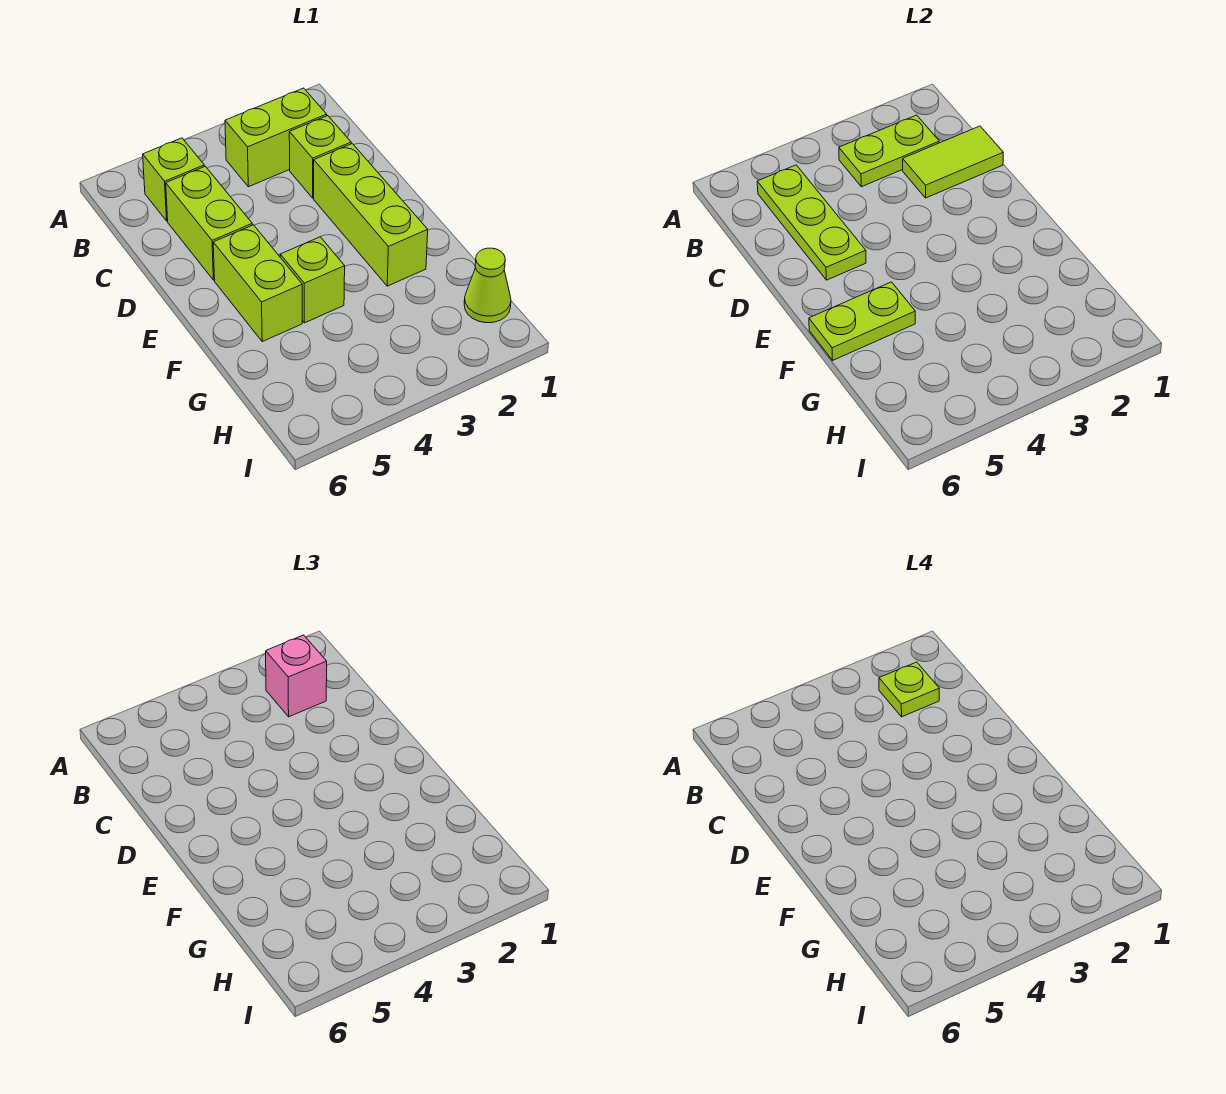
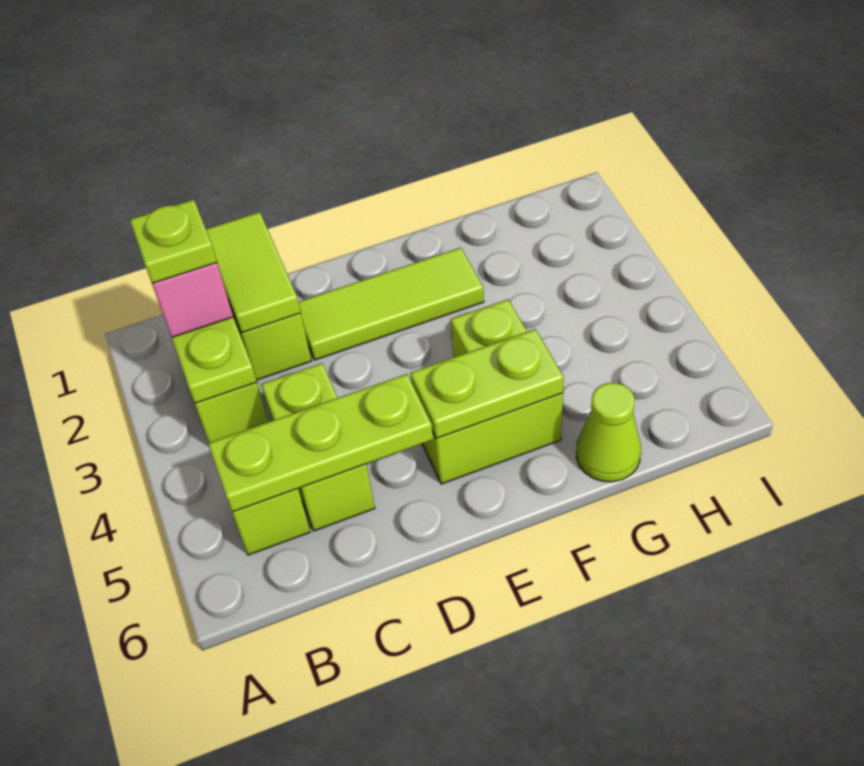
lime brick C5:D5 level 1 -> lime brick C4:C5 level 1
lime brick D2:F2 level 1 -> lime tile D2:F2 level 1
lime plate F5:F6 level 2 -> lime plate E5:F5 level 2
lime cone H1 level 1 -> lime cone G6 level 1

